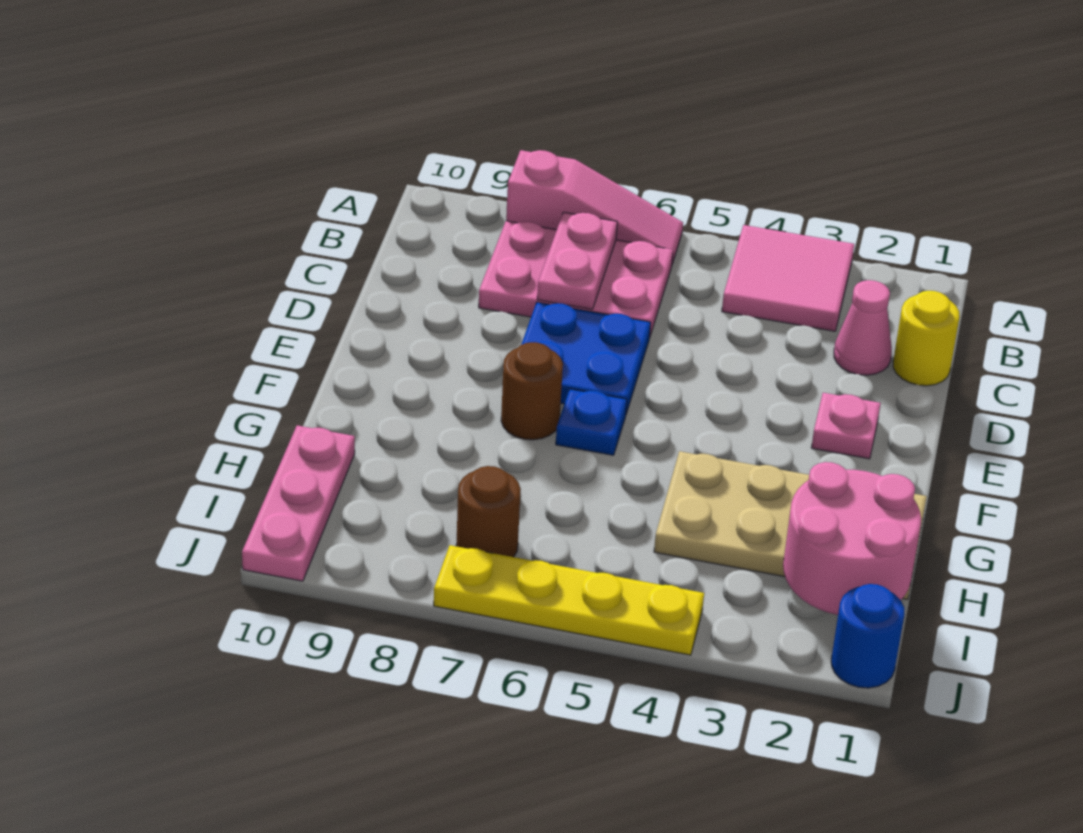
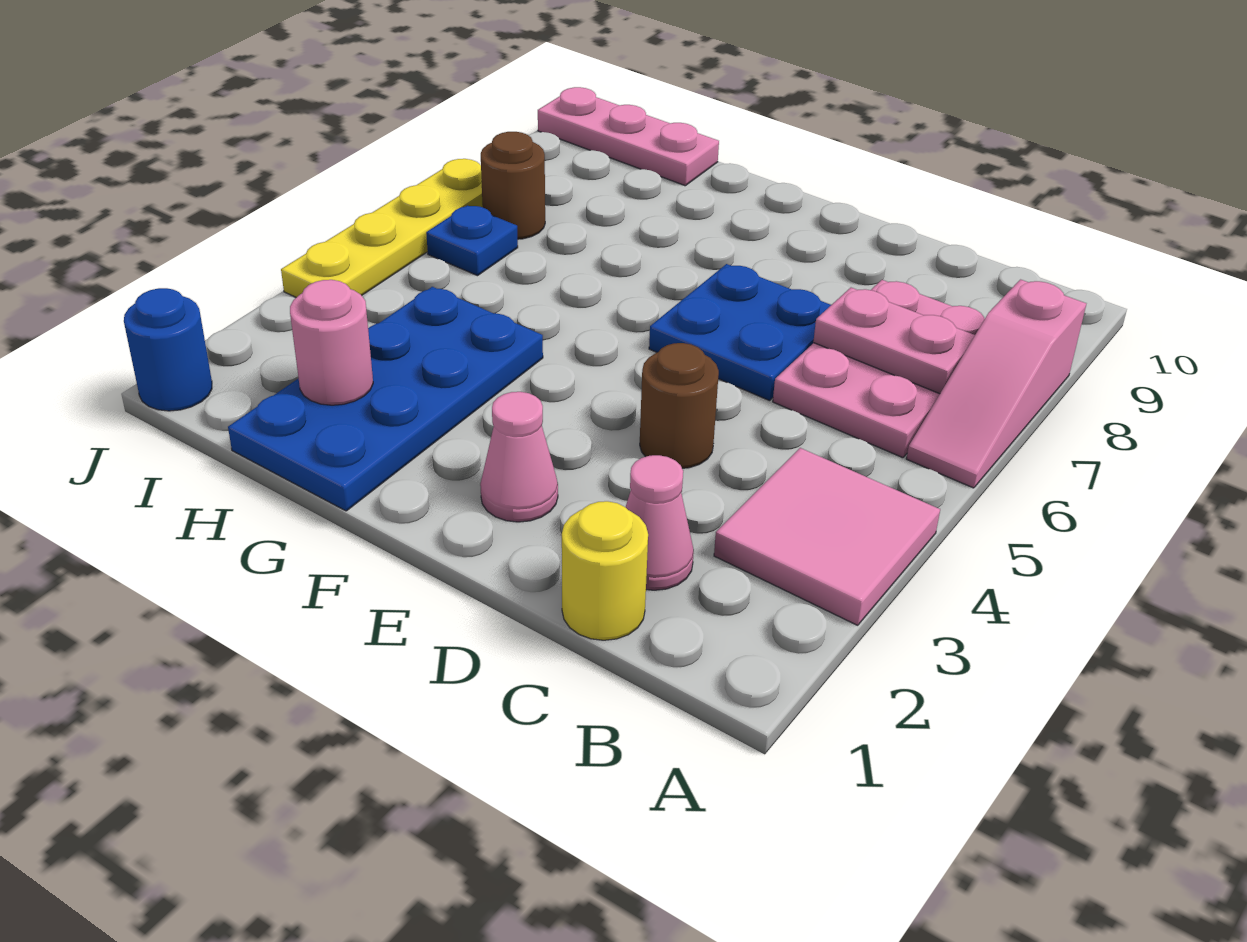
pink plate E2 level 1 -> pink cone E2 level 1
blue plate F6 level 1 -> blue plate I6 level 1
brown round brick F7 level 1 -> brown round brick D4 level 1
tan plate G1:H4 level 1 -> blue plate G1:H4 level 1
pink round brick H1:I2 level 2 -> pink round brick H2 level 2

